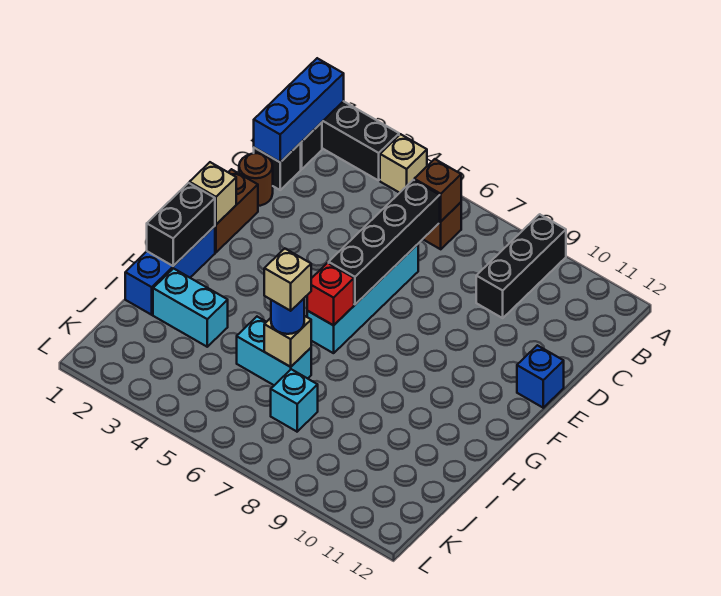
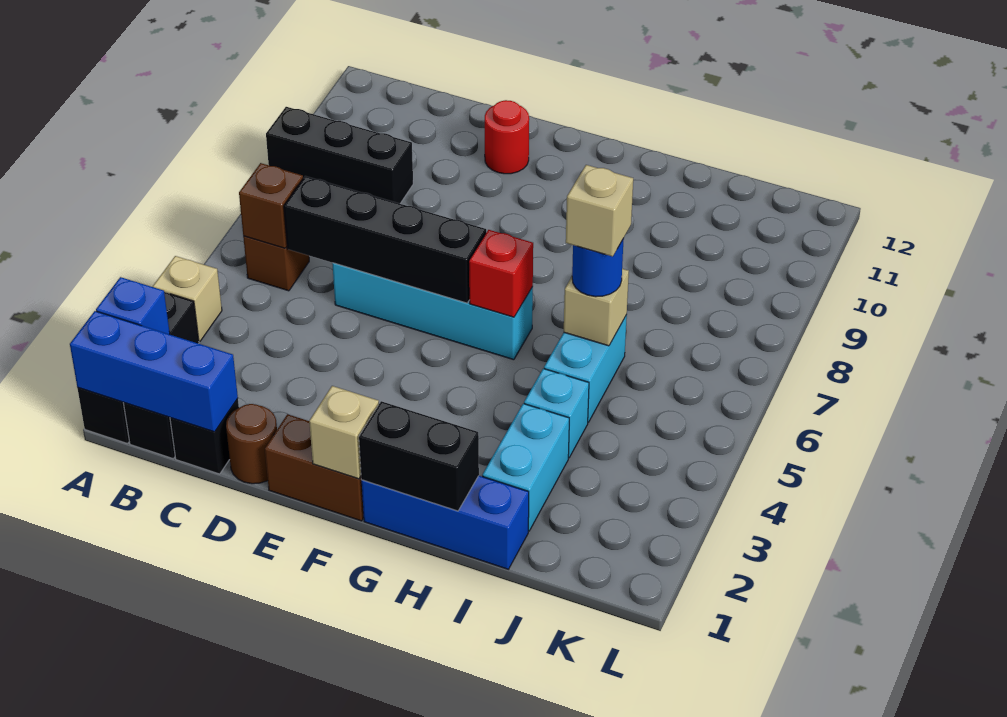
none -> red round brick E11 level 1
blue brick E12 level 1 -> blue brick A2 level 2
cyan brick J7 level 1 -> cyan brick I4 level 1

